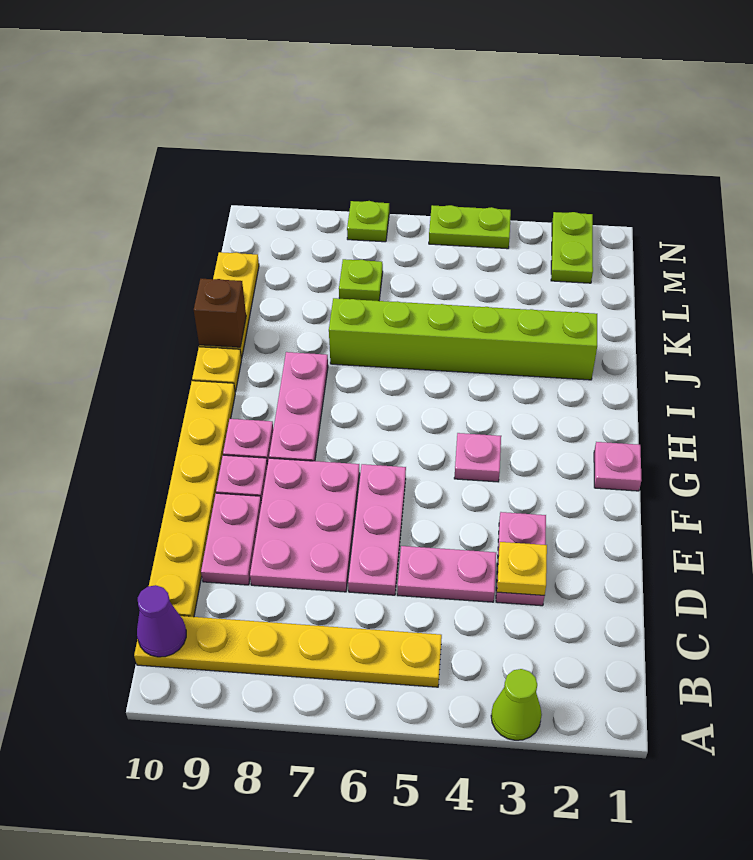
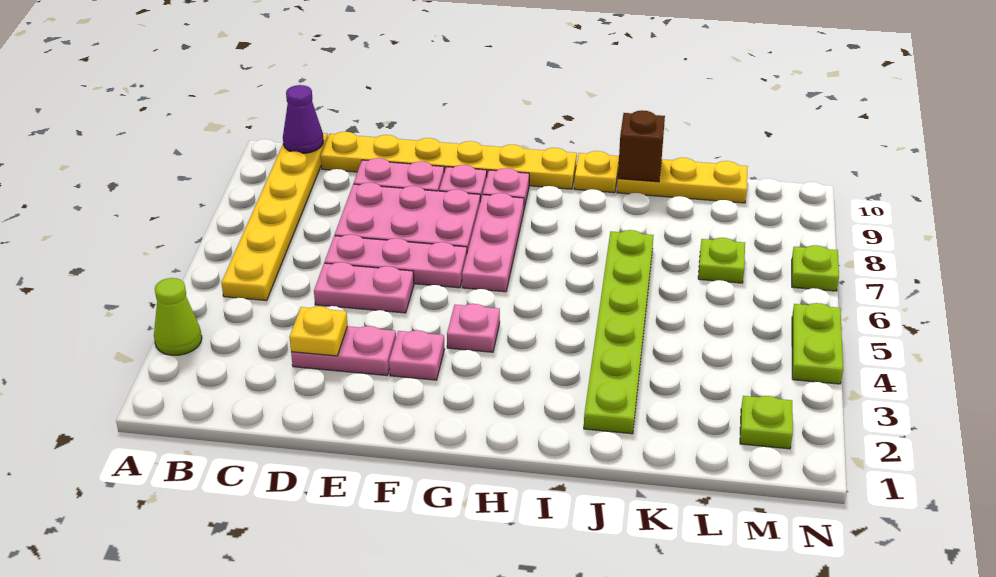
pink plate D4:D5 level 1 -> pink plate D5:E5 level 1
pink plate G1 level 1 -> pink plate F3 level 1
pink plate G8:I8 level 1 -> pink plate G6:G8 level 1
lime brick J2:J7 level 1 -> lime plate J2:J7 level 1
lime plate M2:N2 level 1 -> lime plate M2 level 1

